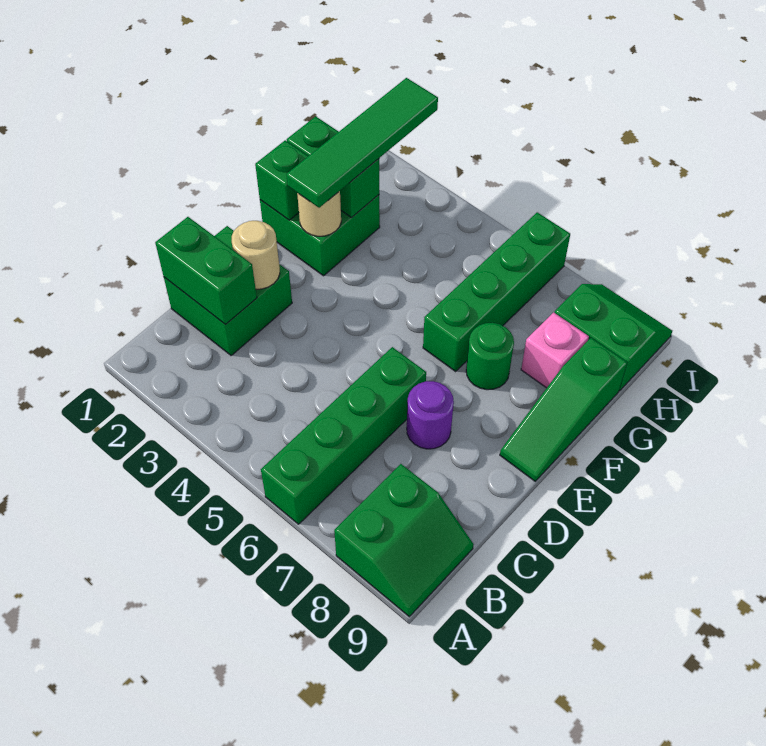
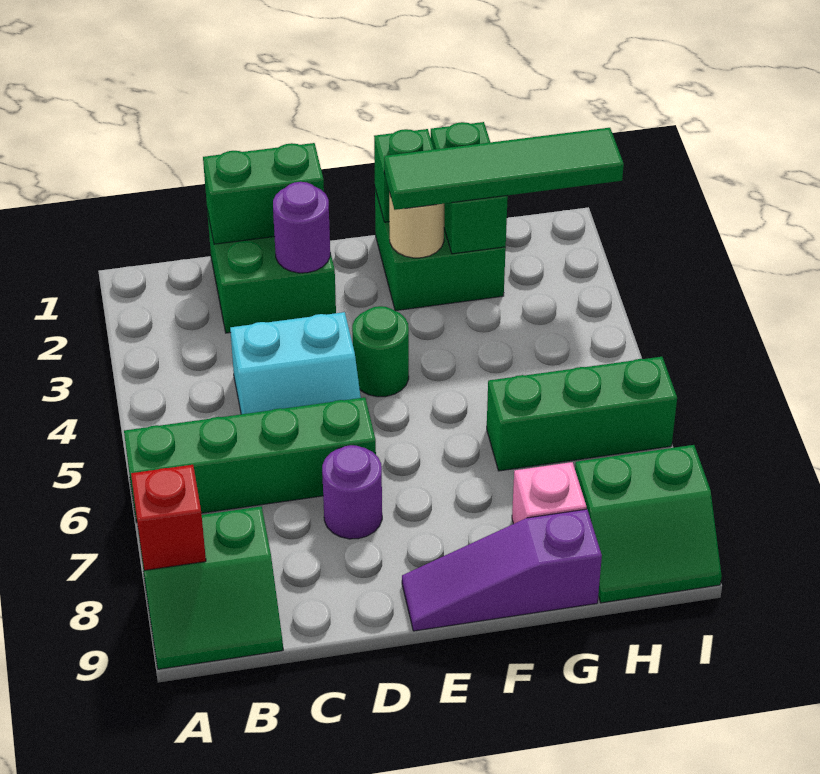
none -> red brick A8 level 2
green brick C1:C2 level 2 -> green brick C1:D1 level 2
none -> cyan slope C4:D5 level 1 top 4
tan round brick D2 level 2 -> purple round brick D2 level 2
green slope E9:G9 level 1 top G -> purple slope E9:G9 level 1 top G
green brick F6:I6 level 1 -> green brick G6:I6 level 1
green round brick F7 level 1 -> green round brick E4 level 1
green slope H8:I9 level 1 top H -> green slope H8:I9 level 1 top 8

